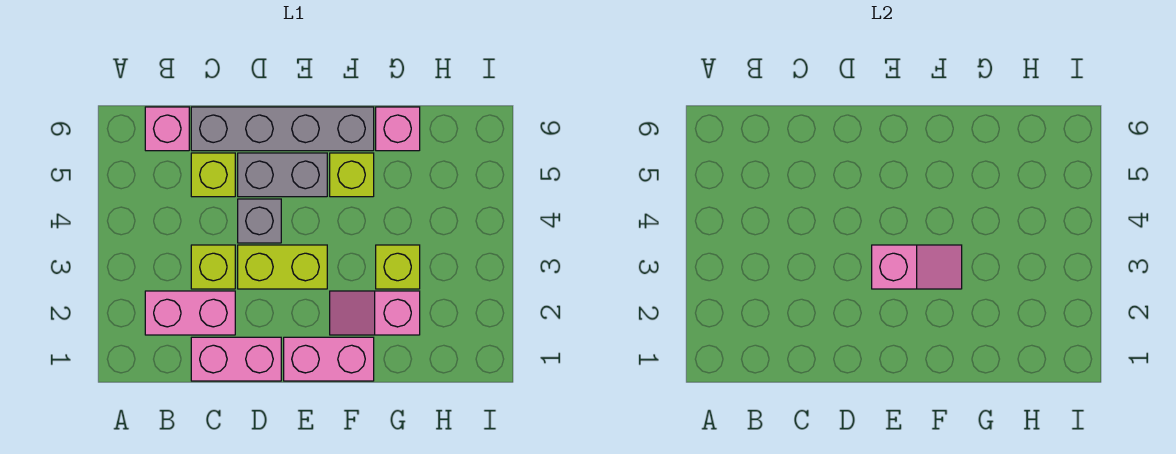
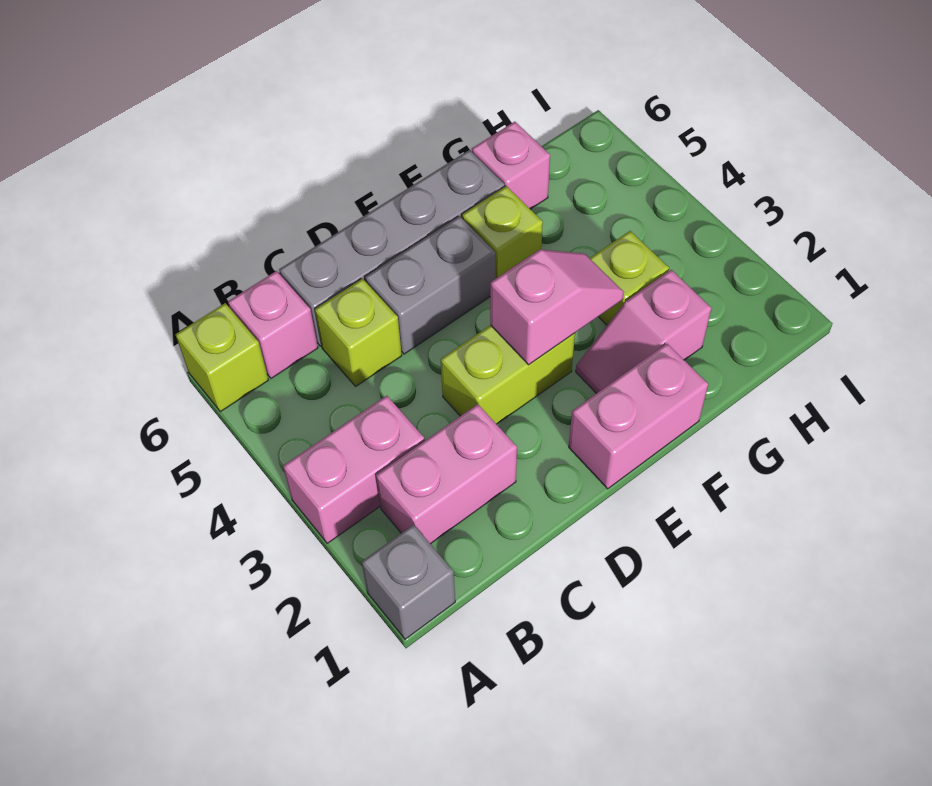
pink brick C1:D1 level 1 -> pink brick A3:B3 level 1
lime brick C3 level 1 -> lime brick A6 level 1
grey brick D4 level 1 -> grey brick A1 level 1

